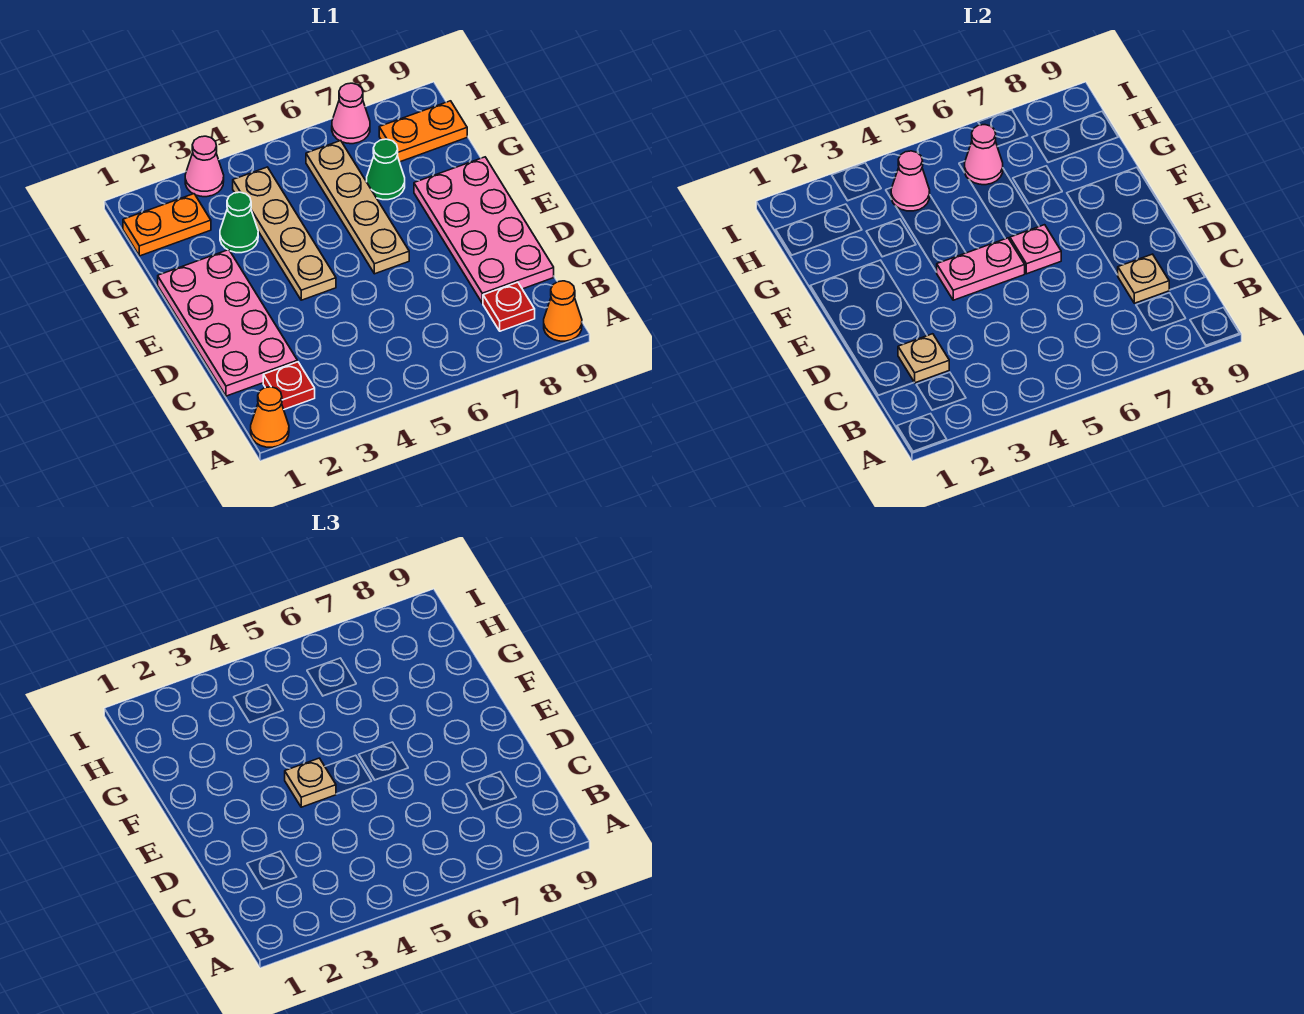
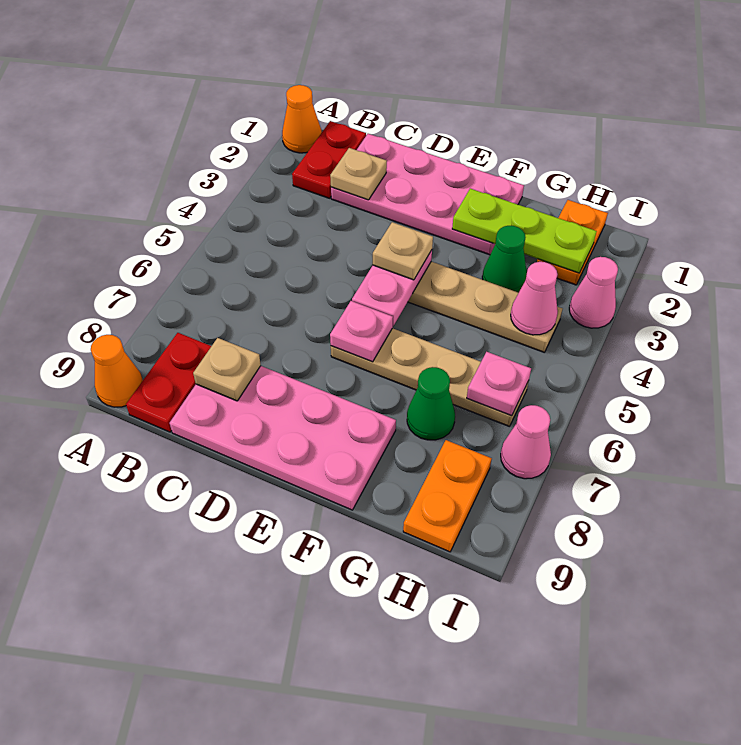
red plate B2 level 1 -> red plate B1:B2 level 1
red plate B8 level 1 -> red plate B8:B9 level 1
none -> lime plate F2:H2 level 2
pink cone H6 level 2 -> pink plate H6 level 2

